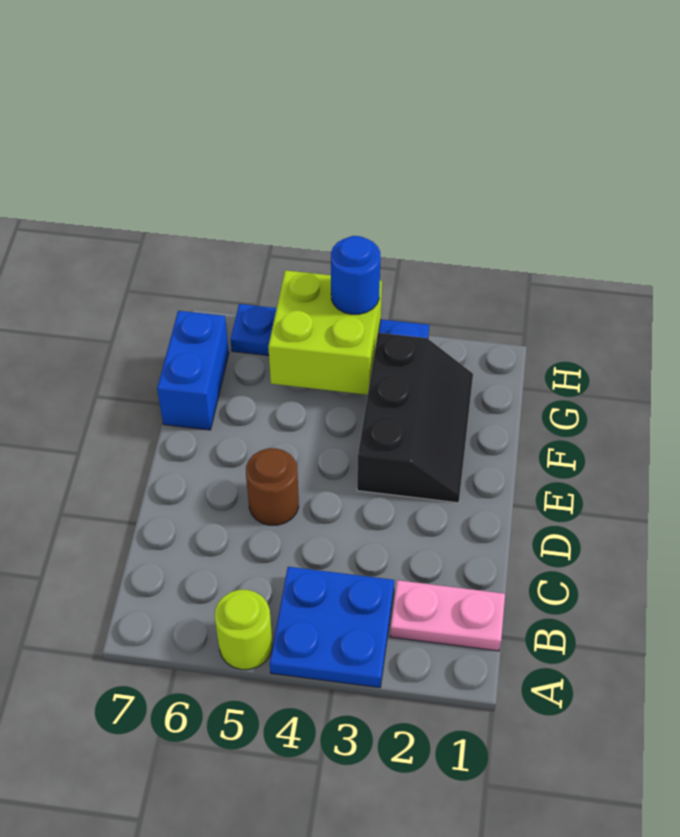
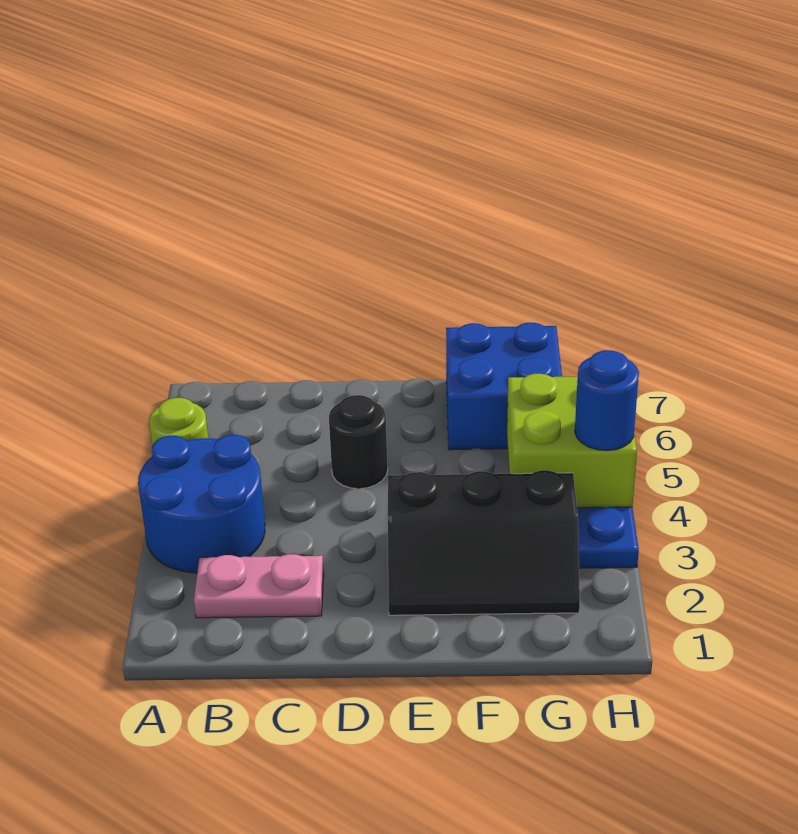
blue plate A3:B4 level 1 -> blue round brick A3:B4 level 1
pink plate B1:B2 level 1 -> pink plate B2:C2 level 1
brown round brick D5 level 1 -> black round brick D5 level 1
blue brick F7:G7 level 1 -> blue brick F6:G7 level 1

